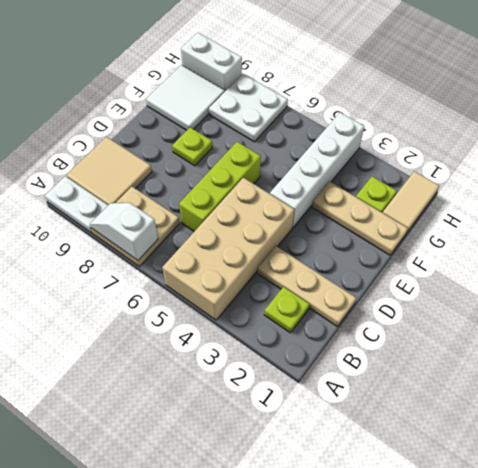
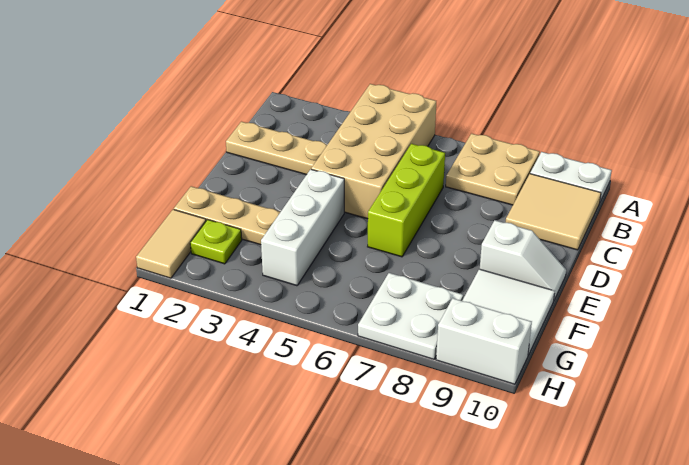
white slope A7:A8 level 2 top 7 -> white slope E9:E10 level 1 top 9
lime plate B2 level 1 -> none
white brick E4:H4 level 1 -> white brick E4:G4 level 1
lime plate E8 level 1 -> none

